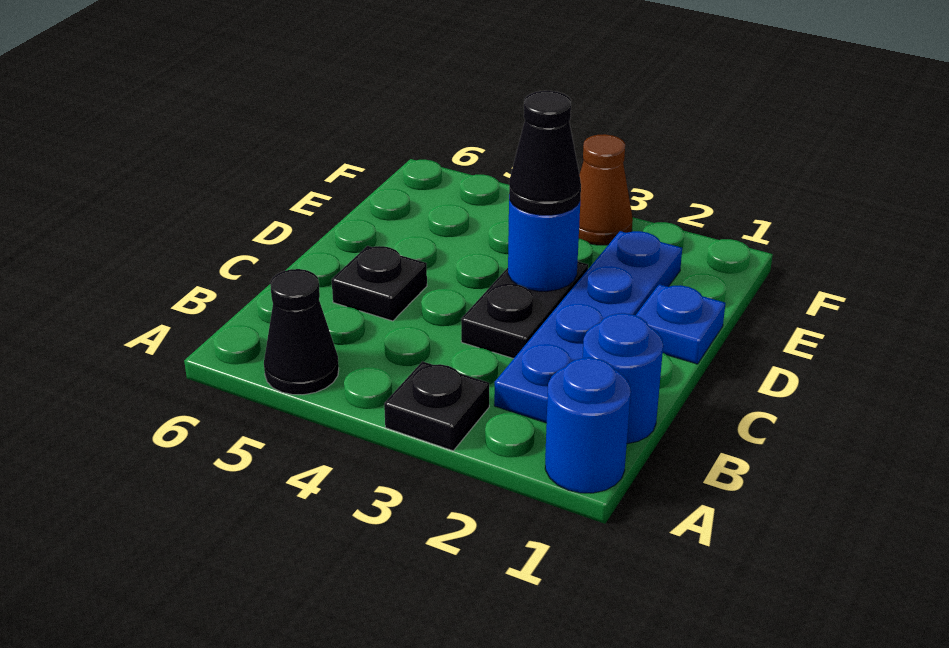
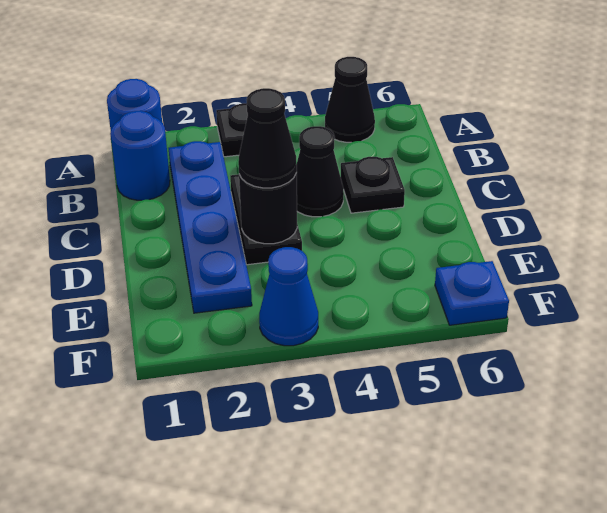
none -> black cone C4 level 1
blue plate D1 level 1 -> blue plate F6 level 1
blue round brick D3 level 2 -> black round brick D3 level 2
brown cone F3 level 1 -> blue cone F3 level 1

